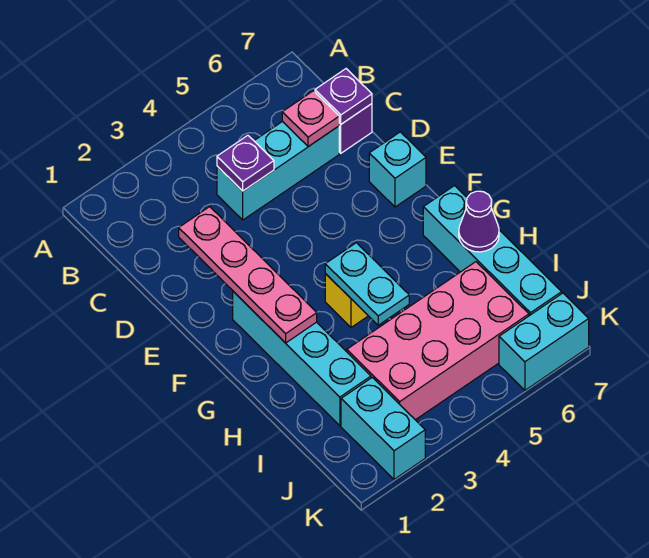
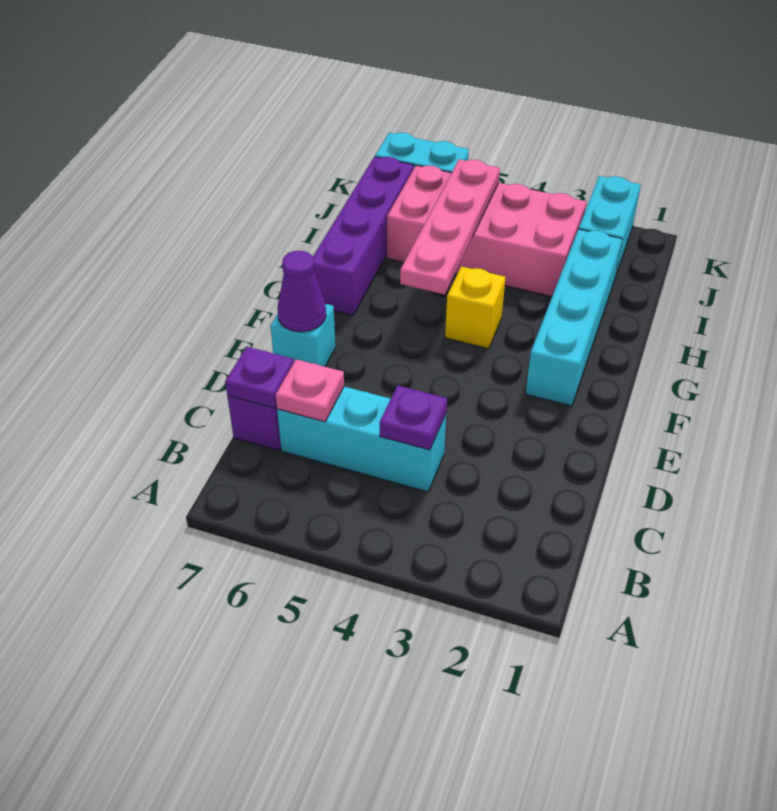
pink plate D2:G2 level 2 -> pink plate G5:J5 level 2
cyan plate G4:H4 level 2 -> none
cyan brick G7:J7 level 1 -> purple brick G7:J7 level 1
purple cone H7 level 2 -> purple cone E7 level 2

